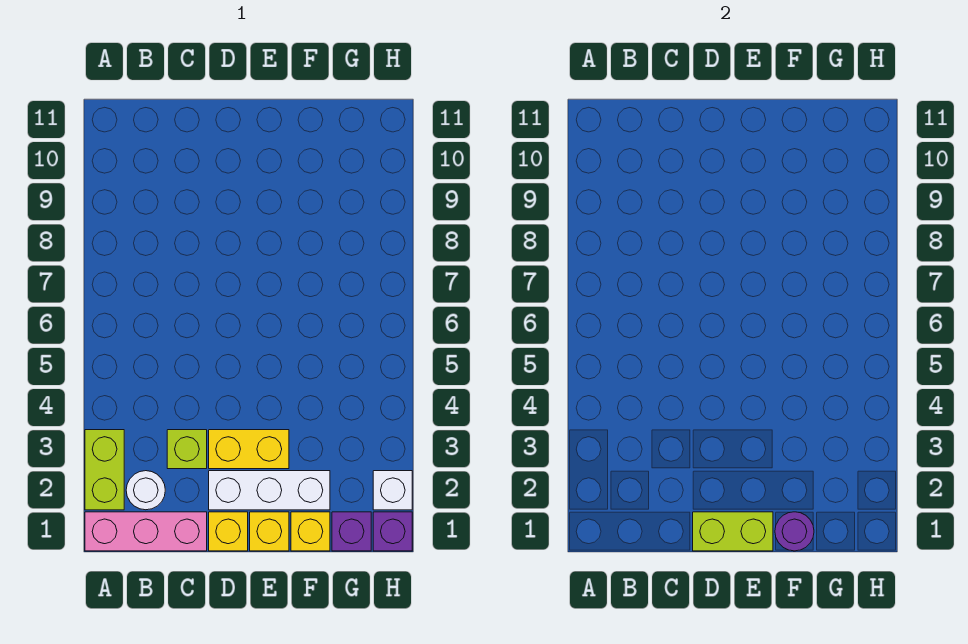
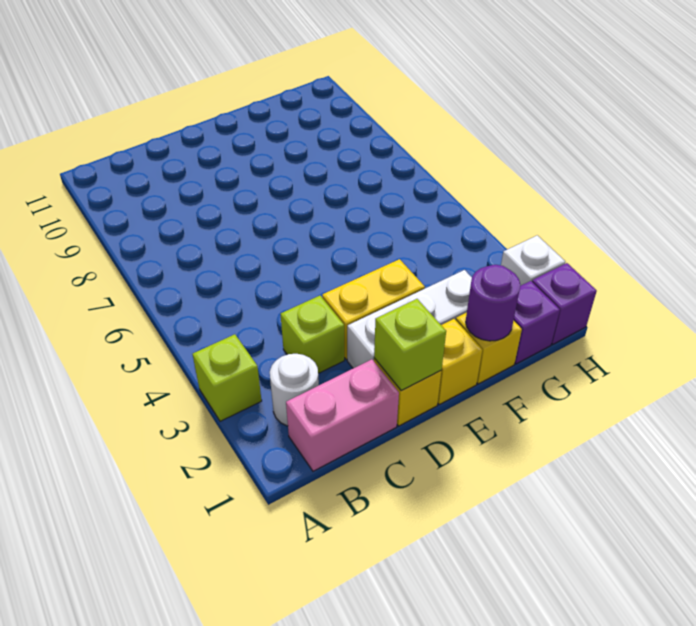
pink brick A1:C1 level 1 -> pink brick B1:C1 level 1
lime brick A2:A3 level 1 -> lime brick A3 level 1
lime brick D1:E1 level 2 -> lime brick D1 level 2

